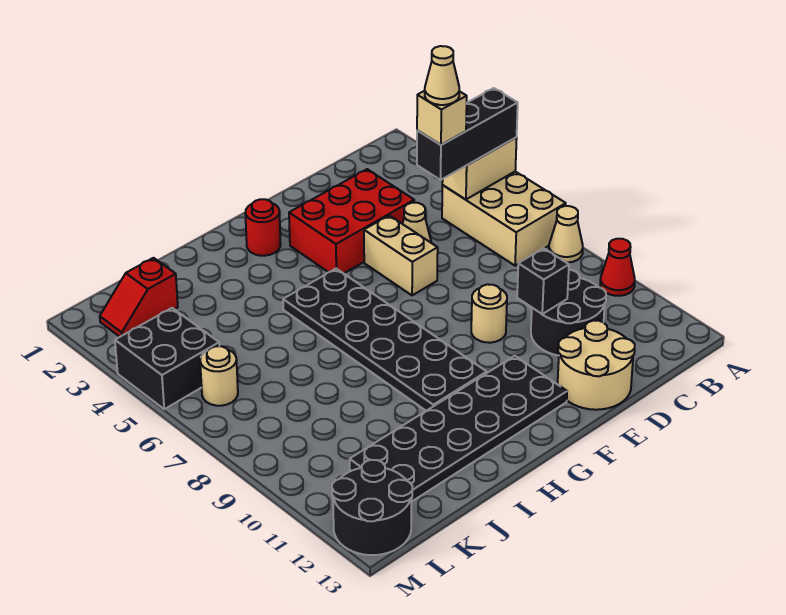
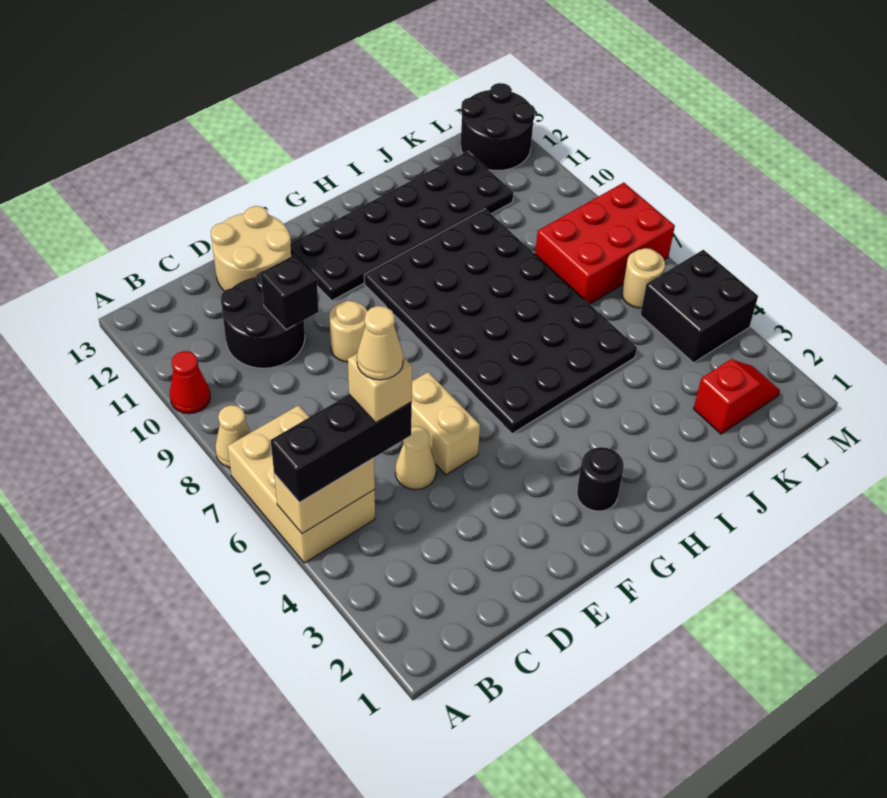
red brick D3:F4 level 1 -> red brick K7:M8 level 1
red round brick G2 level 1 -> black round brick G2 level 1
black plate G5:H10 level 1 -> black plate G5:J10 level 1

